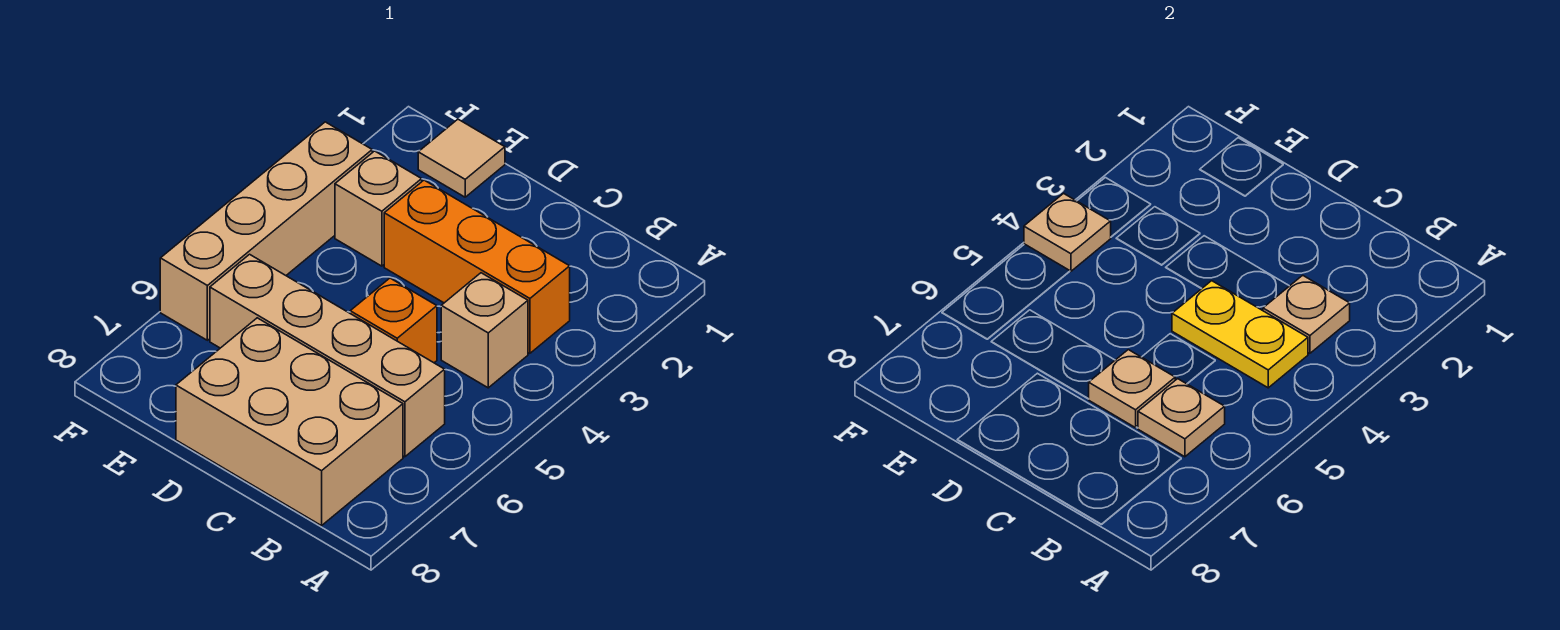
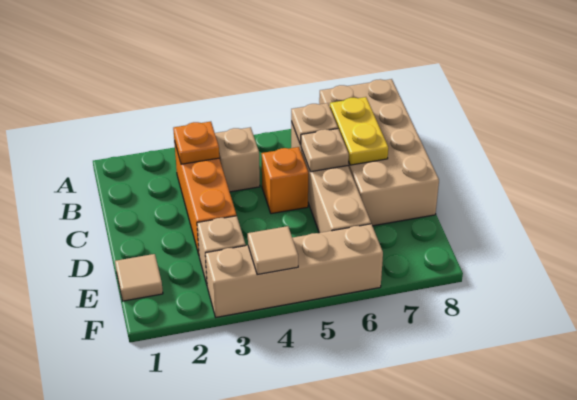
tan plate B3 level 2 -> orange plate B3 level 2
yellow plate B4:C4 level 2 -> yellow plate B7:C7 level 2
tan brick B7:D8 level 1 -> tan brick A7:D8 level 1
tan plate F4 level 2 -> tan tile F4 level 2

